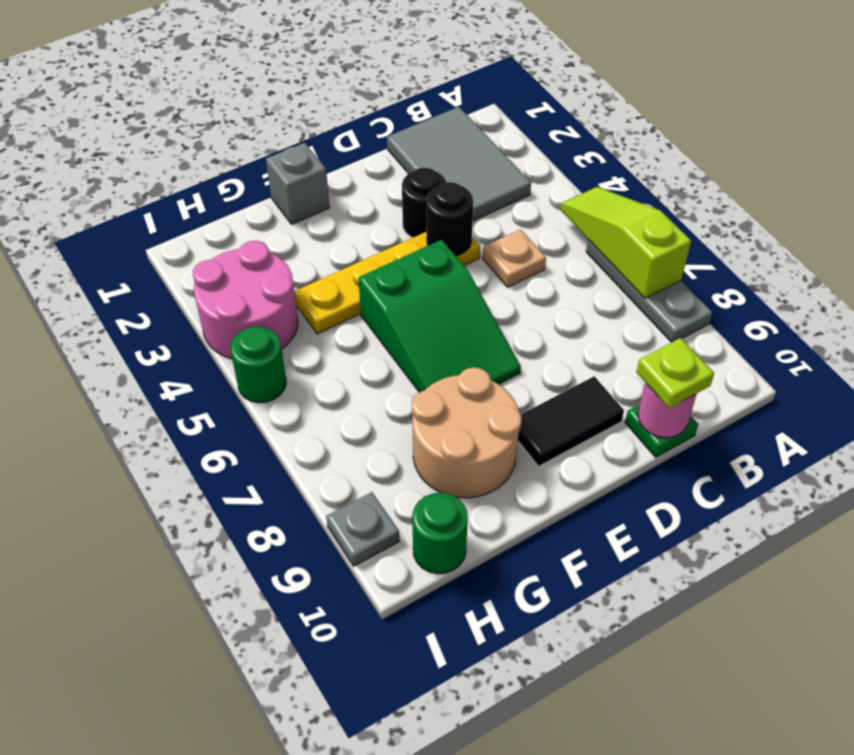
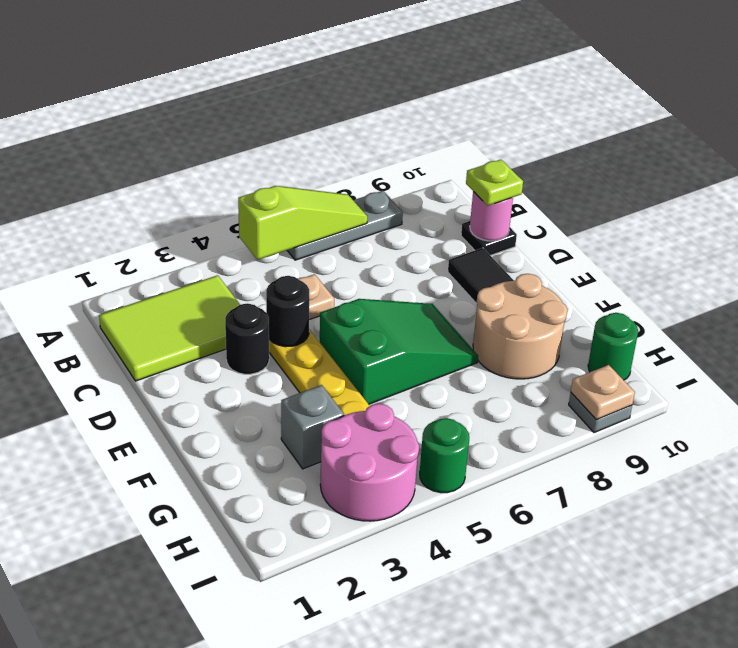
lime slope A5:A7 level 2 top 7 -> lime slope A5:A7 level 2 top 5
grey tile B1:C3 level 1 -> lime tile B1:C3 level 1
green plate C10 level 1 -> black plate C10 level 1
grey brick F1 level 1 -> grey brick G3 level 1
none -> tan plate I9 level 2

